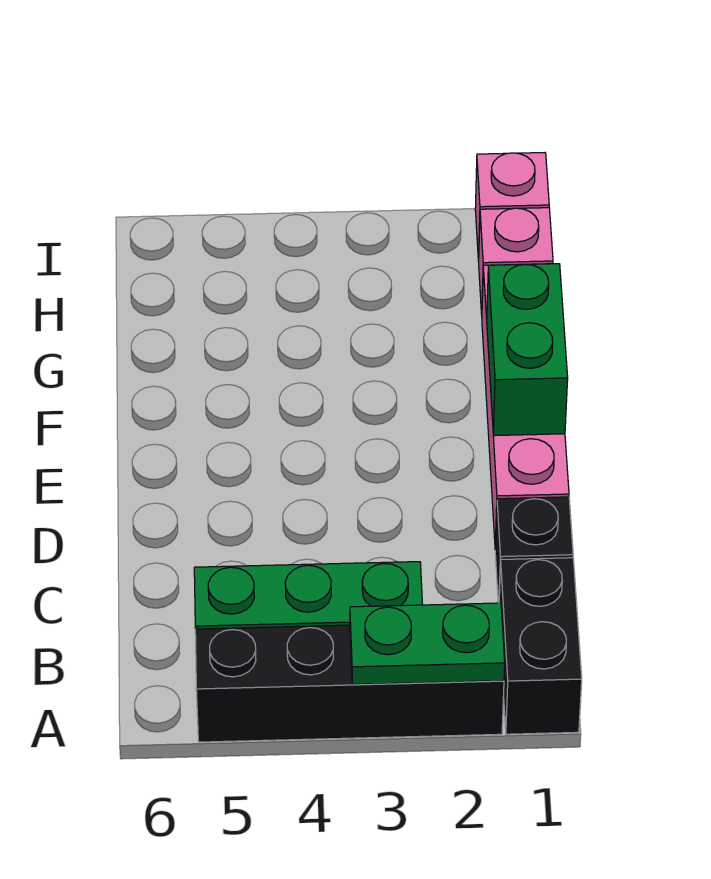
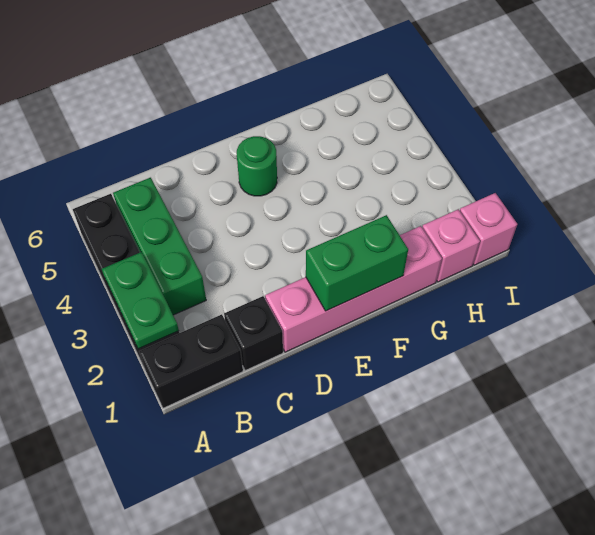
none -> green round brick E5 level 1

